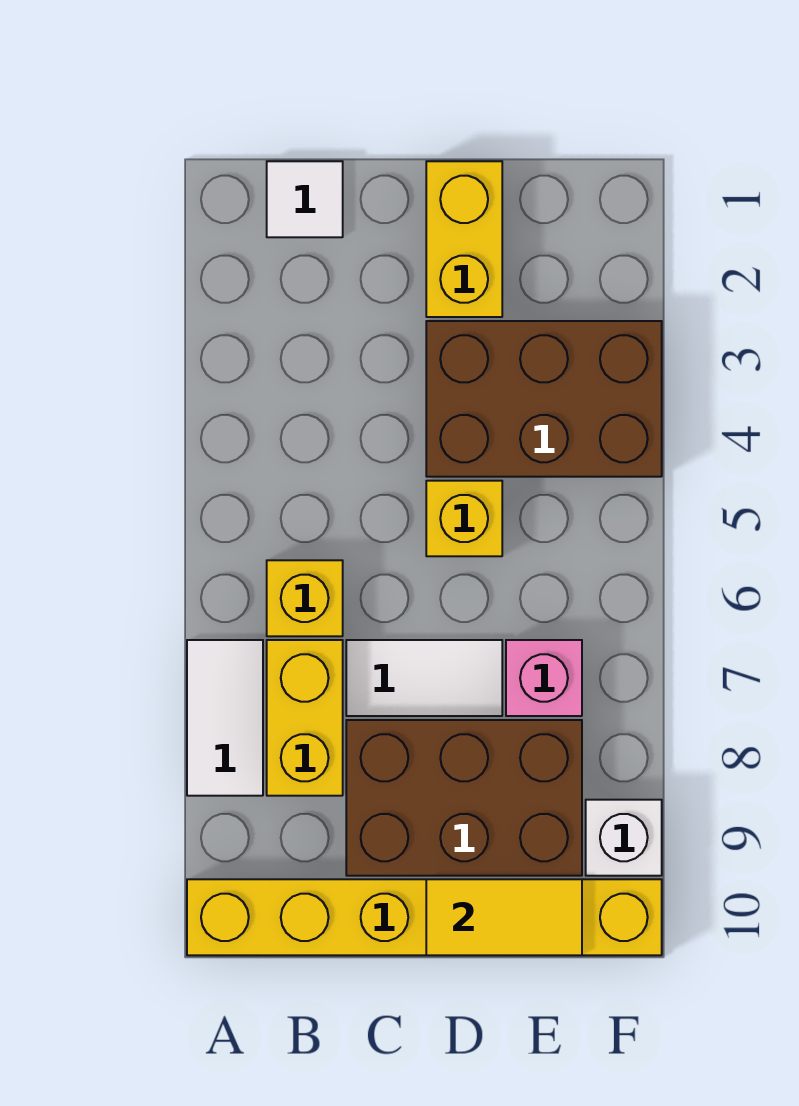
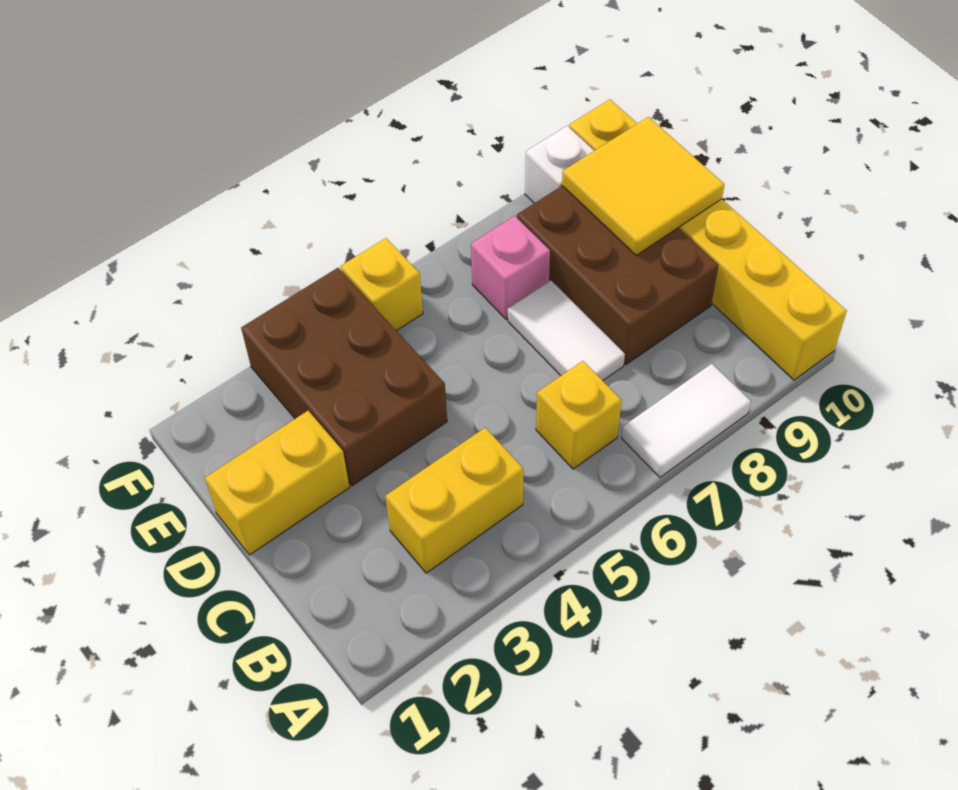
white tile B1 level 1 -> none
yellow brick B7:B8 level 1 -> yellow brick B3:B4 level 1
yellow brick D5 level 1 -> yellow brick F5 level 1
yellow tile D10:E10 level 2 -> yellow tile D9:E10 level 2

